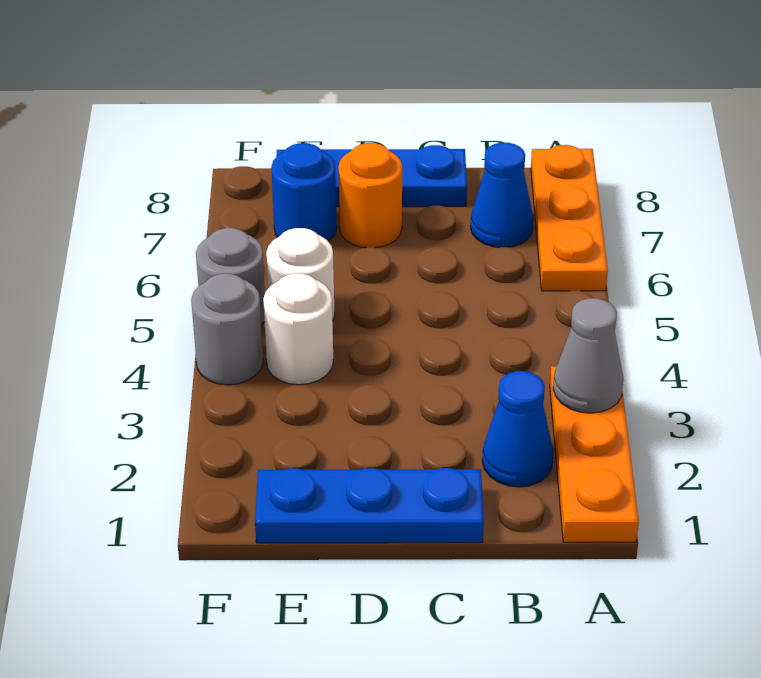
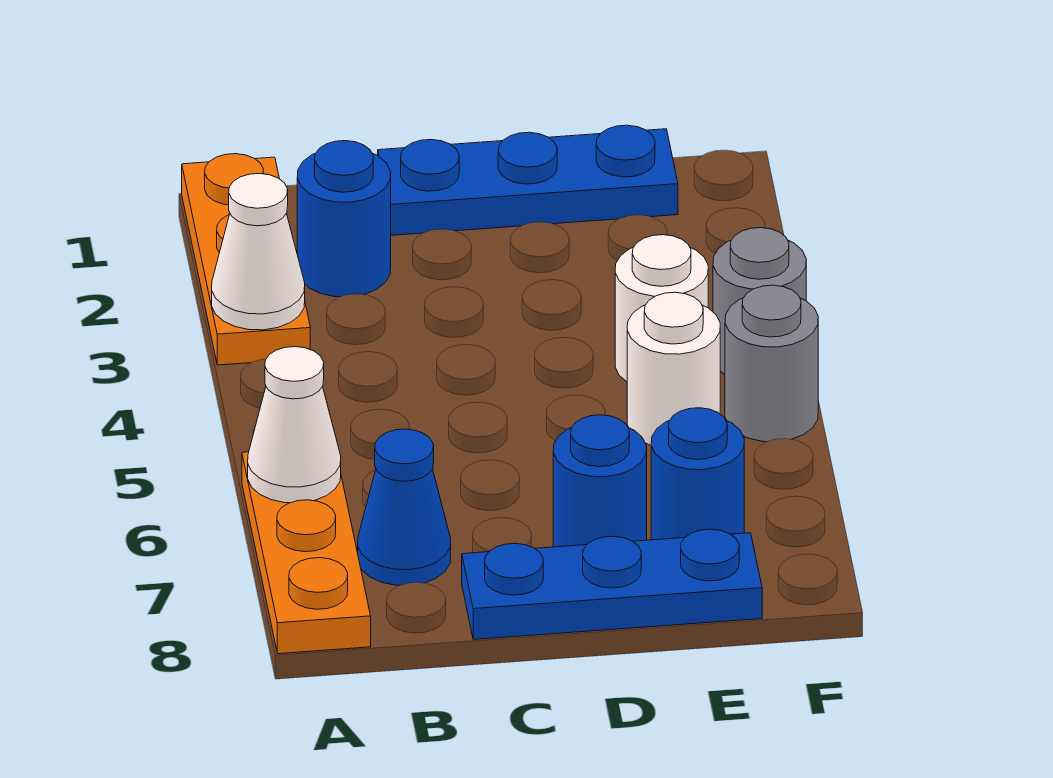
grey cone A3 level 2 -> white cone A3 level 2
none -> white cone A6 level 2
blue cone B2 level 1 -> blue round brick B2 level 1
orange round brick D7 level 1 -> blue round brick D7 level 1

